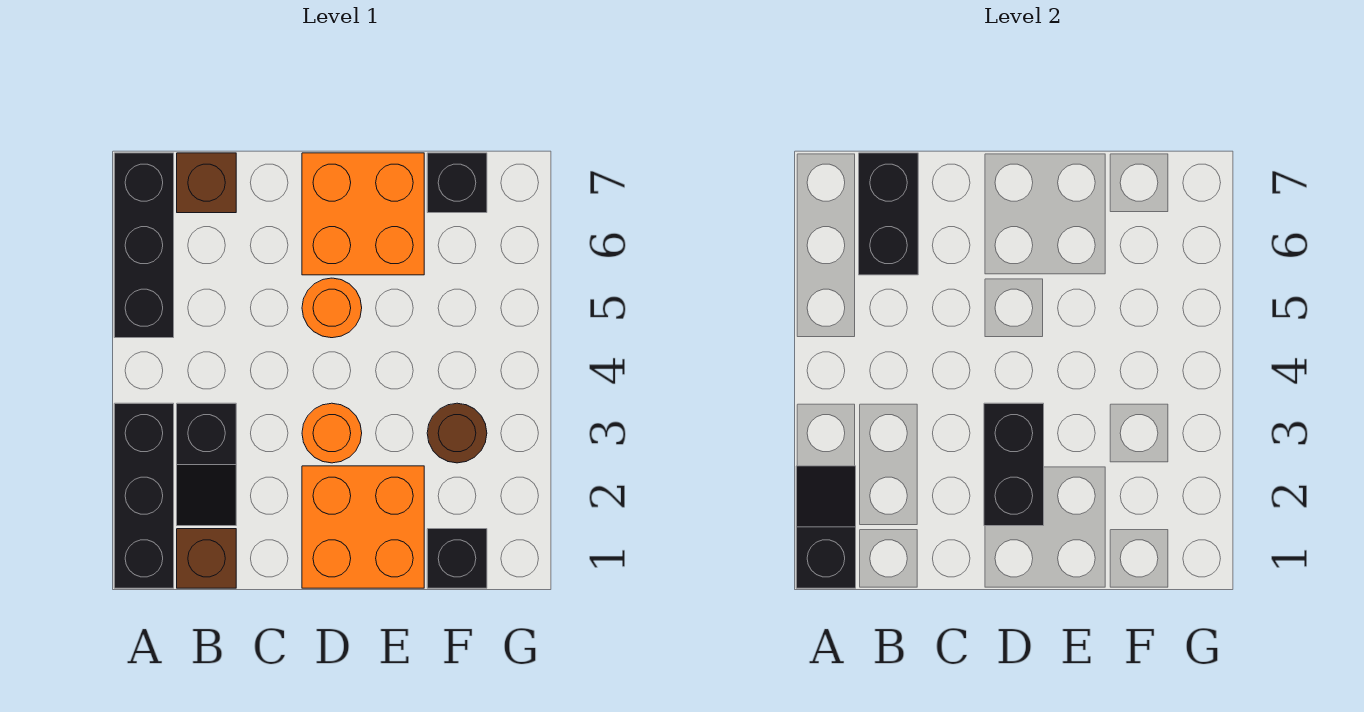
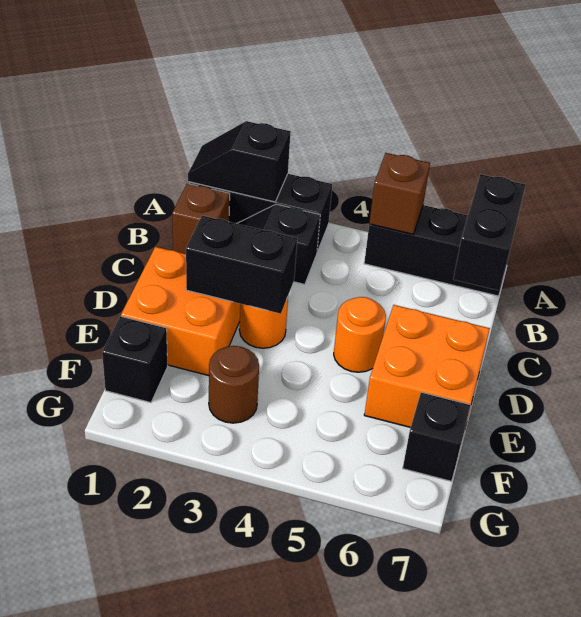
black slope A1:A2 level 2 top 1 -> black slope A1:A2 level 2 top 2
black brick B6:B7 level 2 -> black brick A7:B7 level 2
brown brick B7 level 1 -> brown brick A5 level 2

